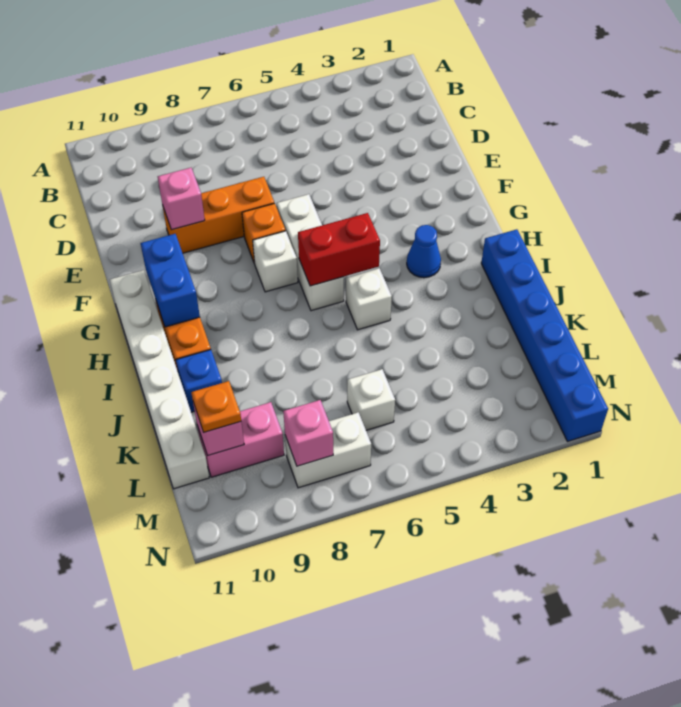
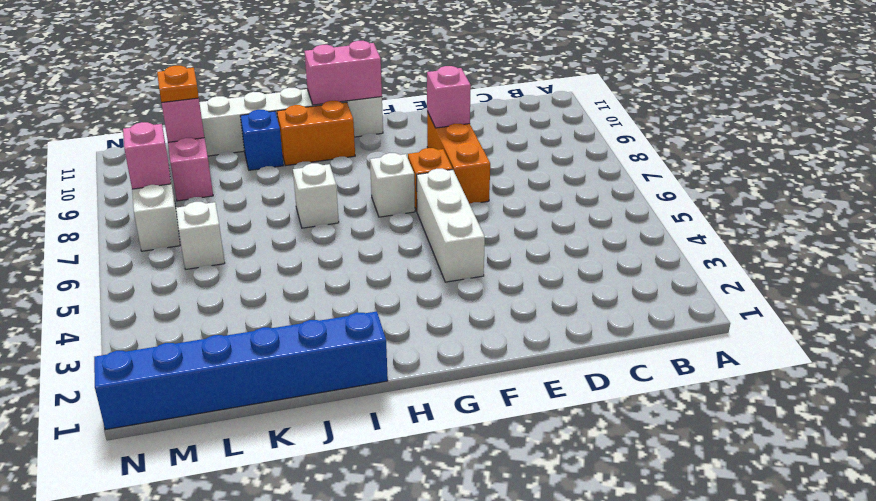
white brick F6:H6 level 1 -> white brick F4:F6 level 1
blue brick G10:H10 level 2 -> none
none -> pink brick G11:H11 level 2
blue cone H3 level 1 -> none
red brick H5:H6 level 2 -> none
white brick I5 level 1 -> white brick I7 level 1

